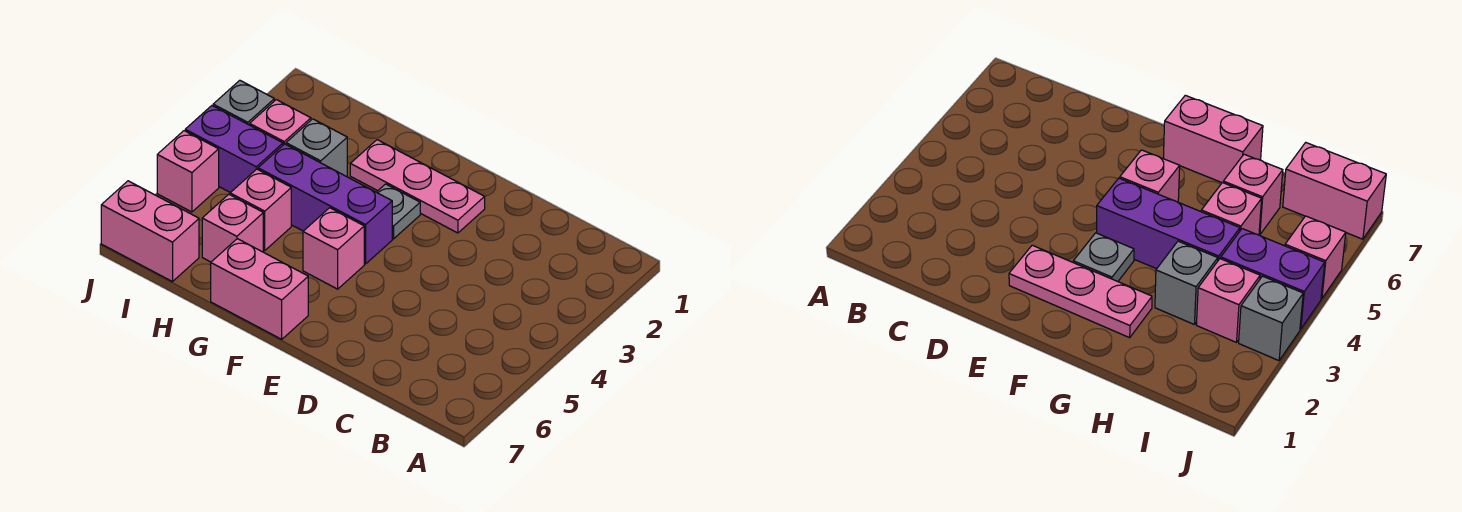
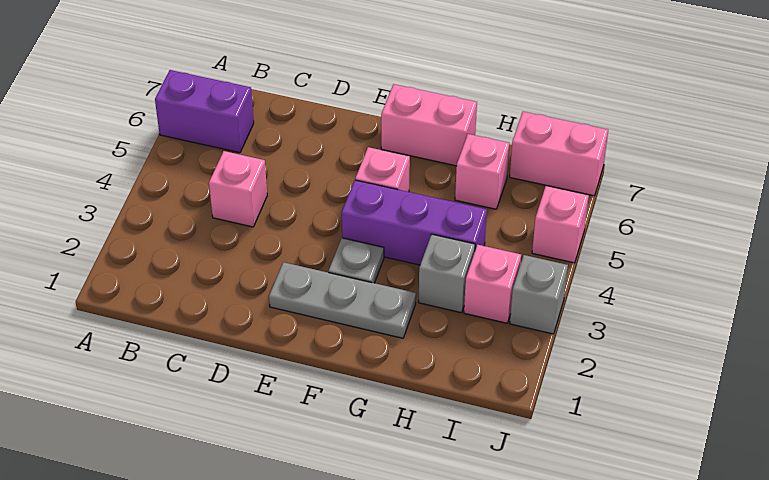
pink plate E2:G2 level 1 -> grey plate E2:G2 level 1
pink brick H5 level 1 -> pink brick C4 level 1
purple brick I4:J4 level 1 -> purple brick A6:B6 level 1

